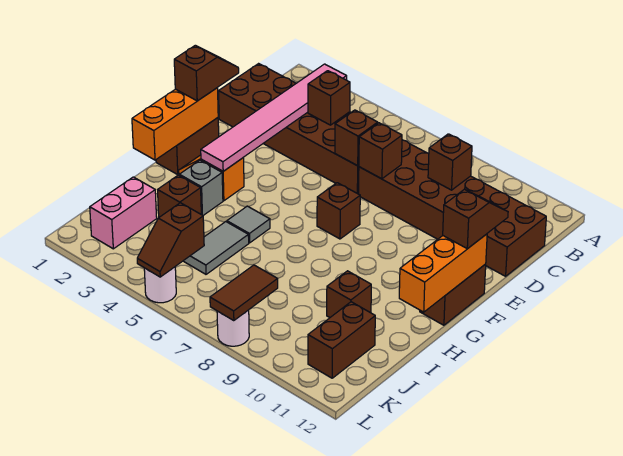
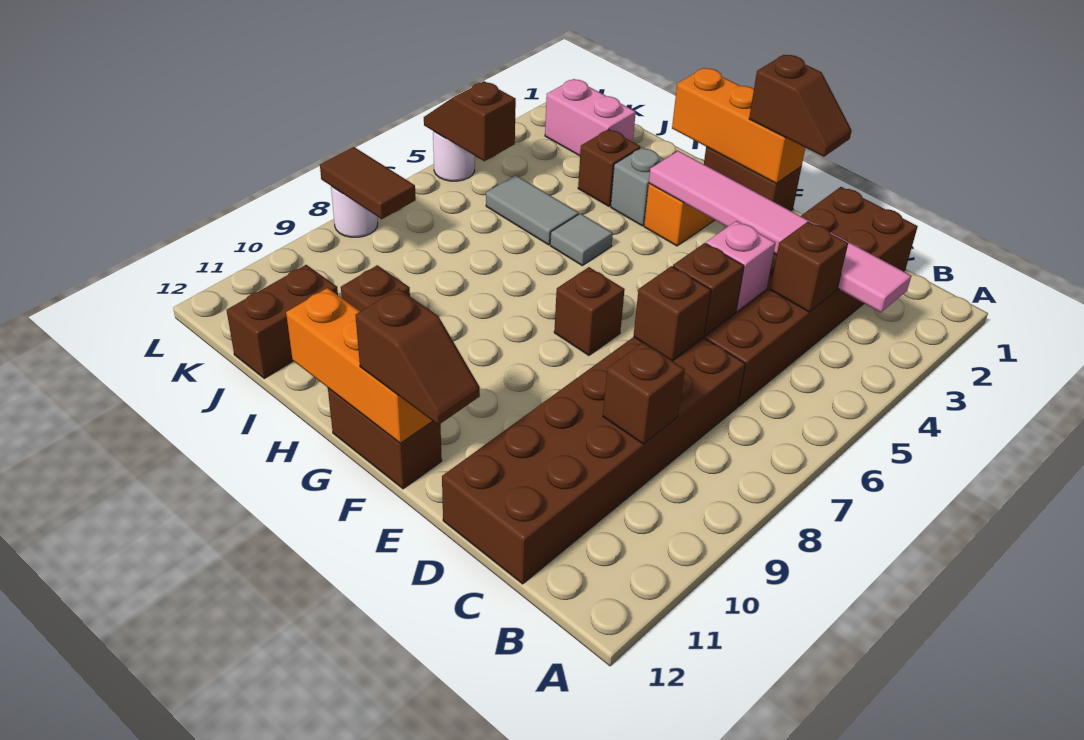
none -> pink brick D5 level 2
brown brick J11:K11 level 1 -> brown brick J11:J12 level 1

